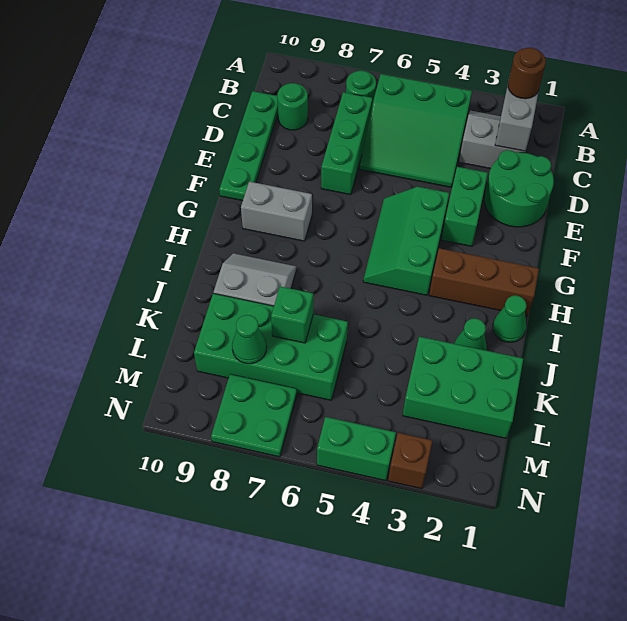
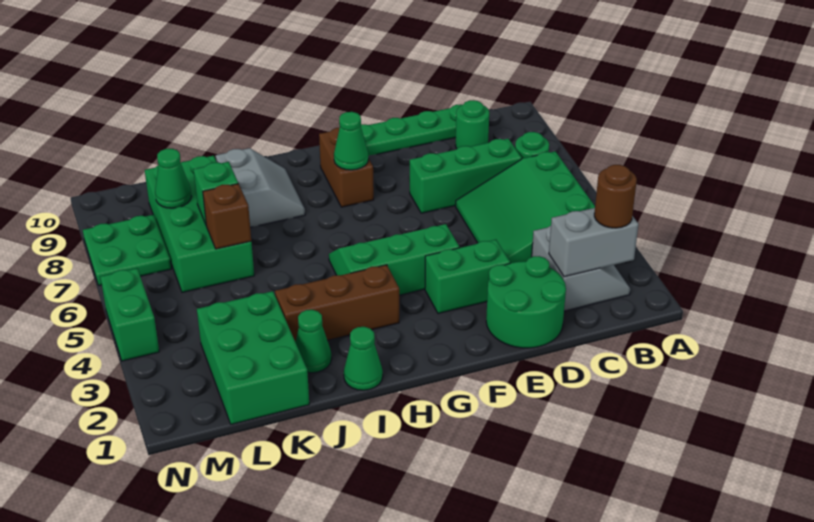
grey brick G8:G9 level 1 -> brown brick G8:G9 level 1
none -> green cone G8 level 2
brown brick H1:H3 level 1 -> brown brick H3:J3 level 1
brown brick N3 level 1 -> brown brick K6 level 2

